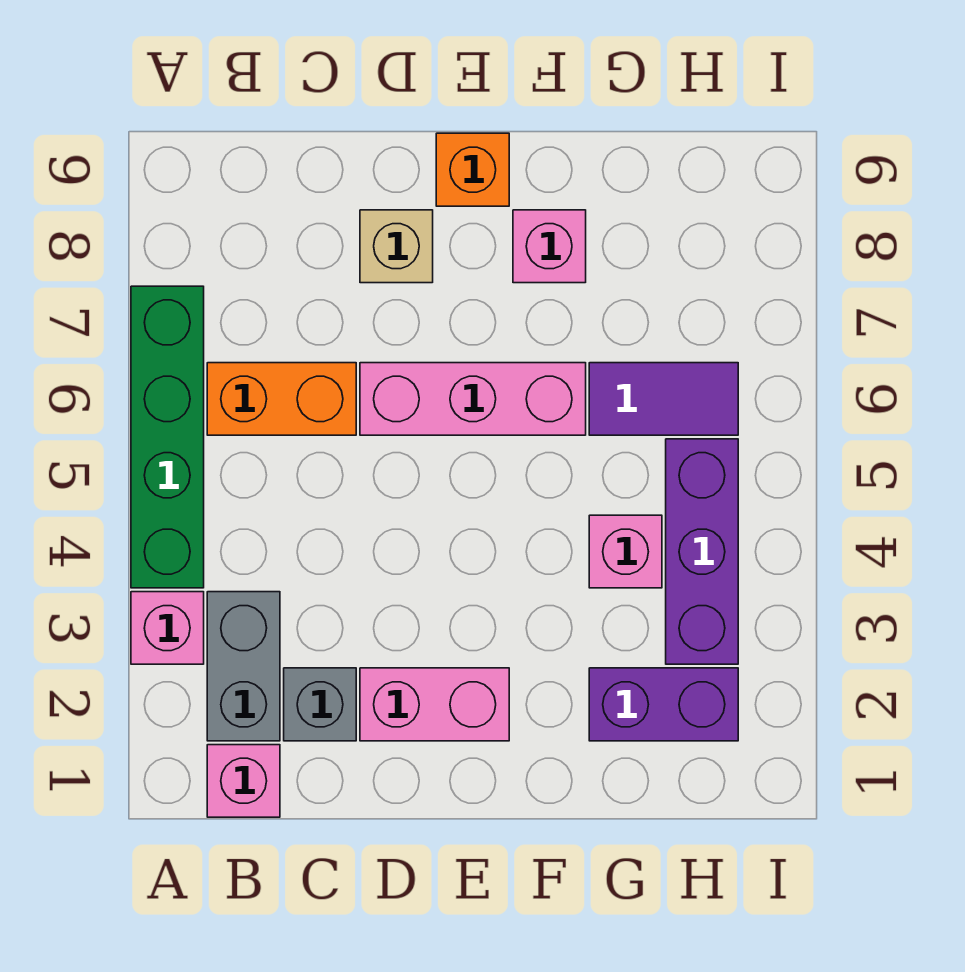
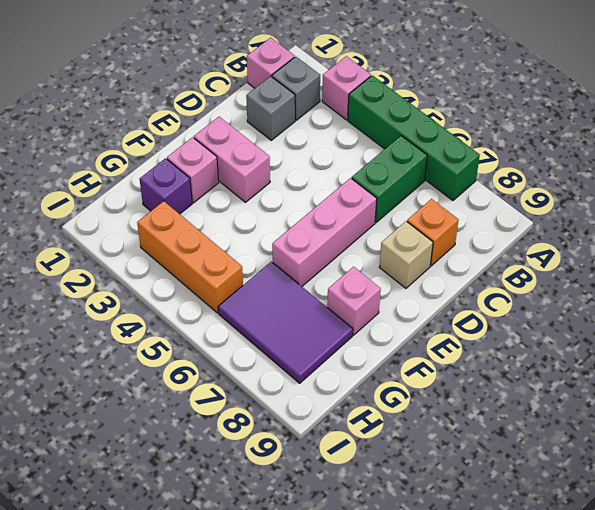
grey brick B2:B3 level 1 -> grey brick B2 level 1
orange brick B6:C6 level 1 -> green brick B6:C6 level 1
pink brick D2:E2 level 1 -> pink brick E2:E3 level 1
orange brick E9 level 1 -> orange brick C8 level 1
purple brick G2:H2 level 1 -> purple brick G2 level 1
pink brick G4 level 1 -> pink brick F2 level 1
purple tile G6:H6 level 1 -> purple tile G6:H8 level 1
purple brick H3:H5 level 1 -> orange brick H3:H5 level 1

